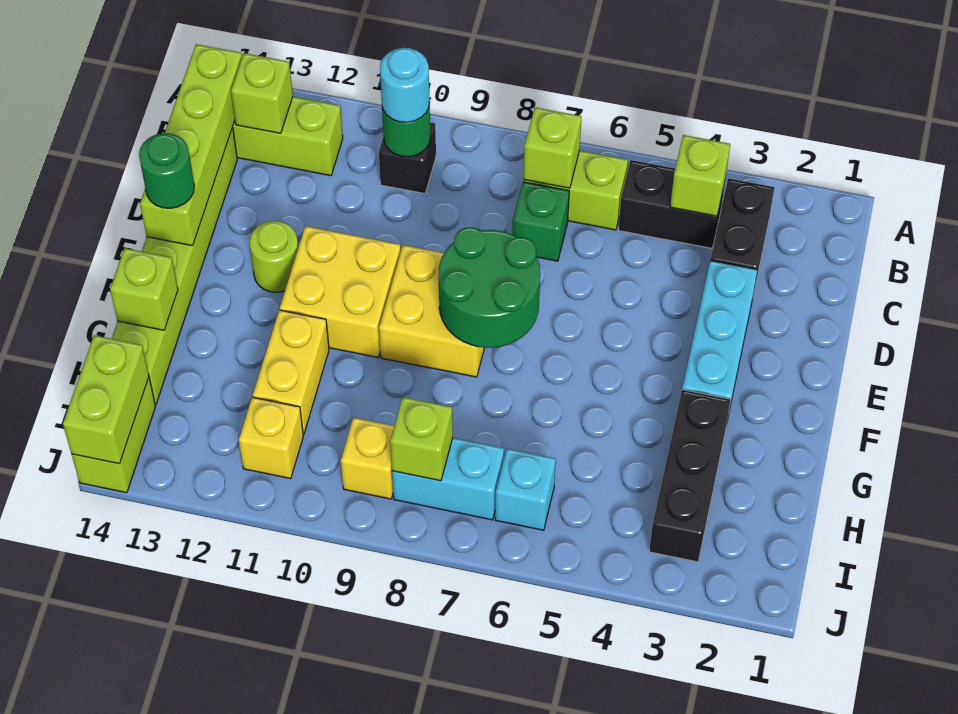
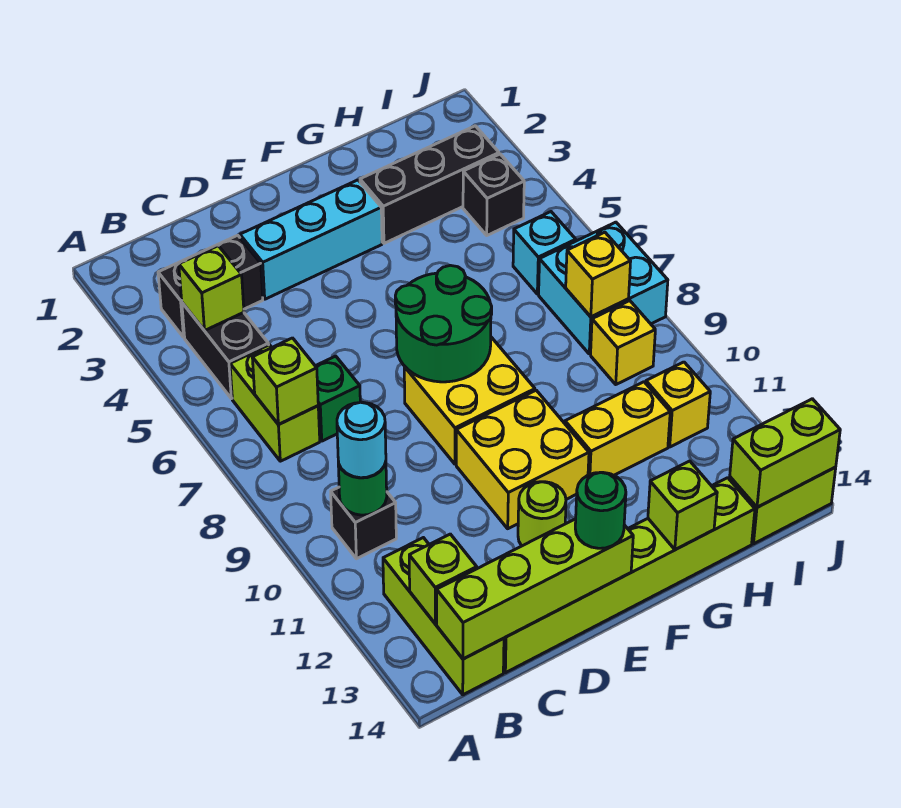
none -> black brick I4 level 1
cyan brick I7:I8 level 1 -> cyan brick I7:J8 level 1
lime brick I8 level 2 -> yellow brick I8 level 2

